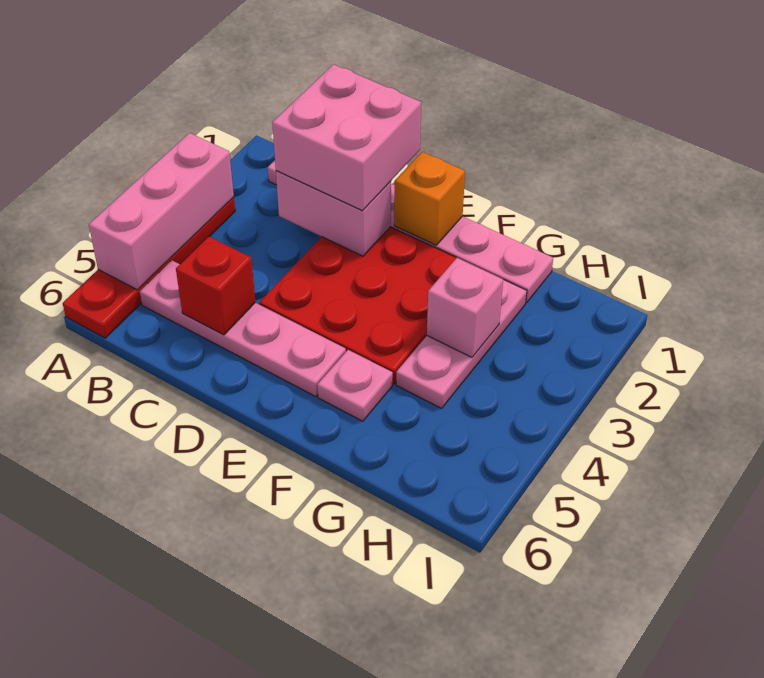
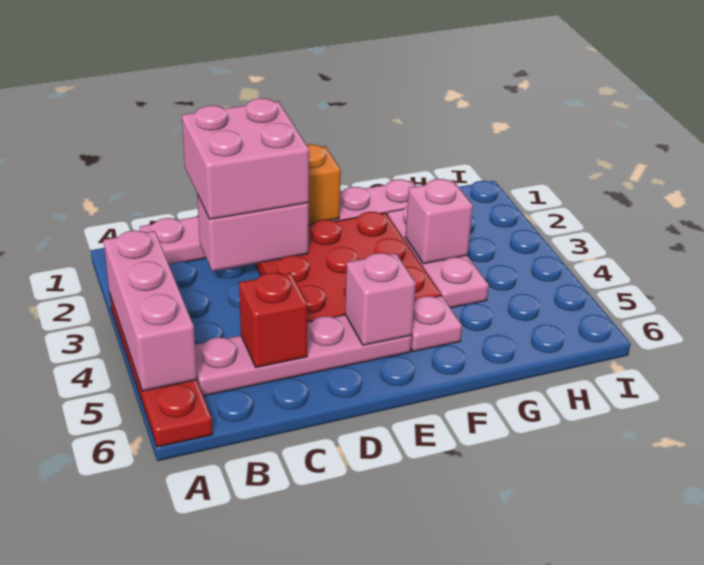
none -> pink brick E5 level 2

